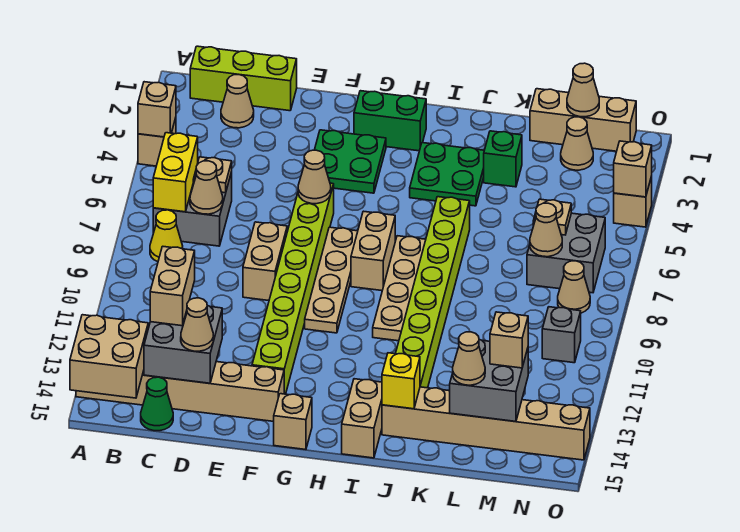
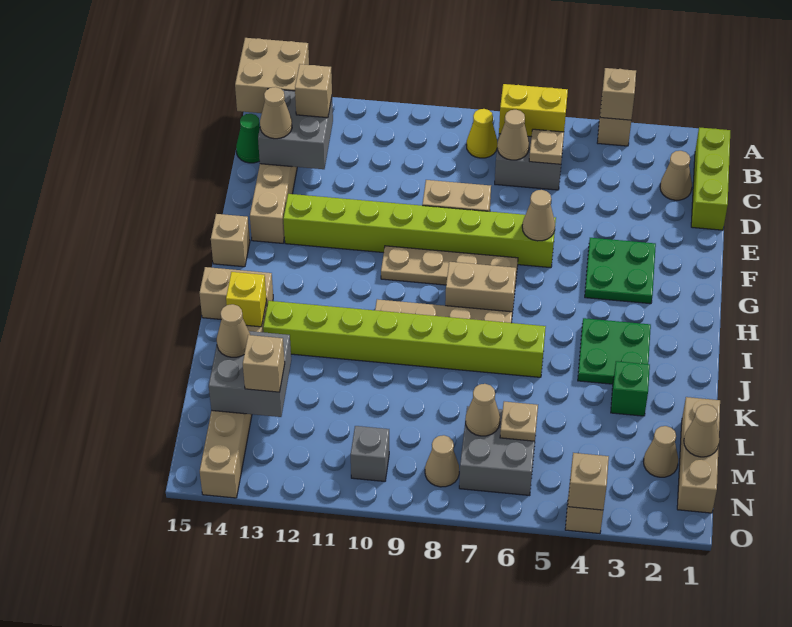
tan brick C12:C13 level 3 -> tan brick C13 level 3
green brick G2:H2 level 1 -> none

